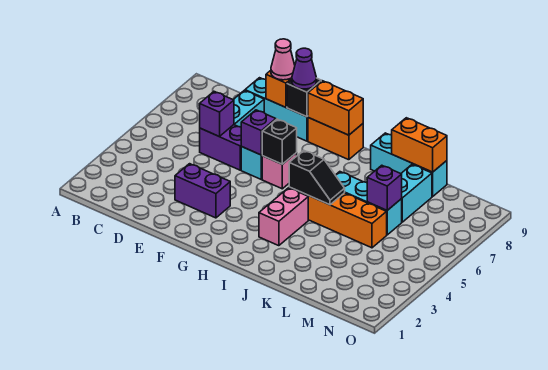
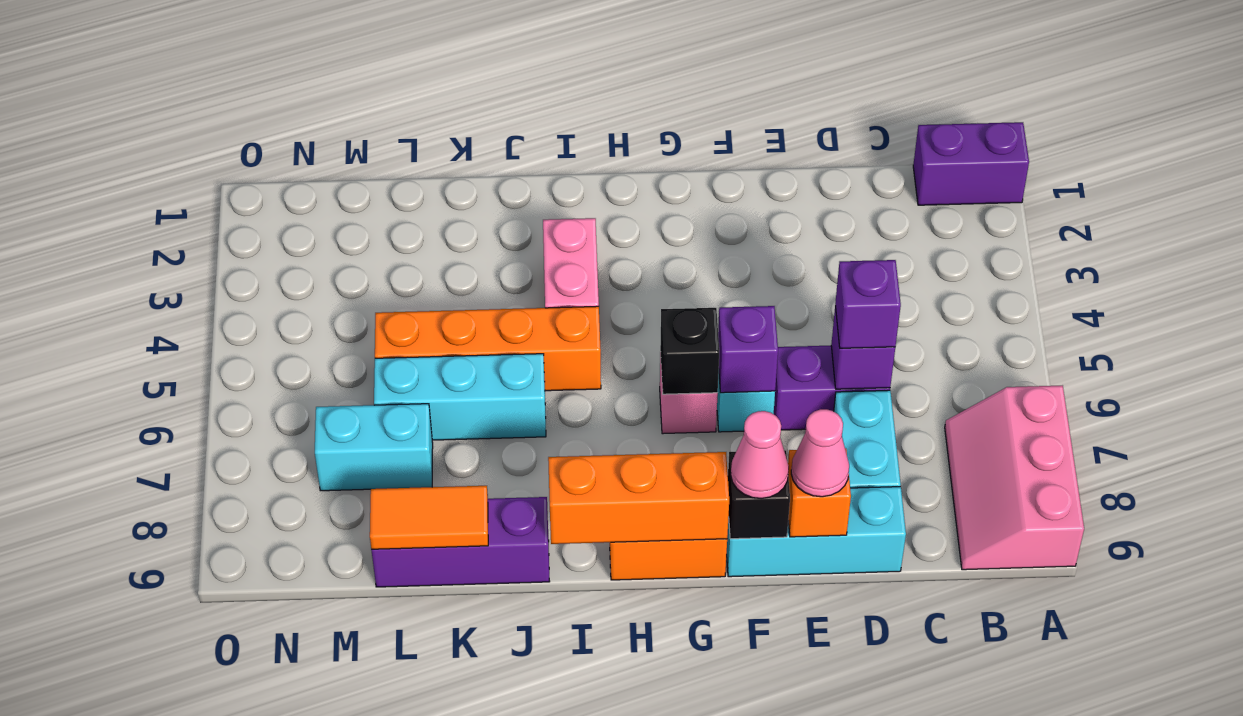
none -> pink slope A7:B9 level 1 top A
purple brick E3:F3 level 1 -> purple brick A1:B1 level 1
purple cone F9 level 3 -> pink cone F9 level 3
orange brick G9:H9 level 2 -> orange brick G9:I9 level 2
black slope I5:J5 level 2 top I -> none
cyan brick J9:L9 level 1 -> purple brick J9:L9 level 1
orange brick K9:L9 level 2 -> orange tile K9:L9 level 2
purple brick L6 level 2 -> purple brick D6 level 3
cyan brick L7:L8 level 1 -> cyan brick L7:M7 level 1

